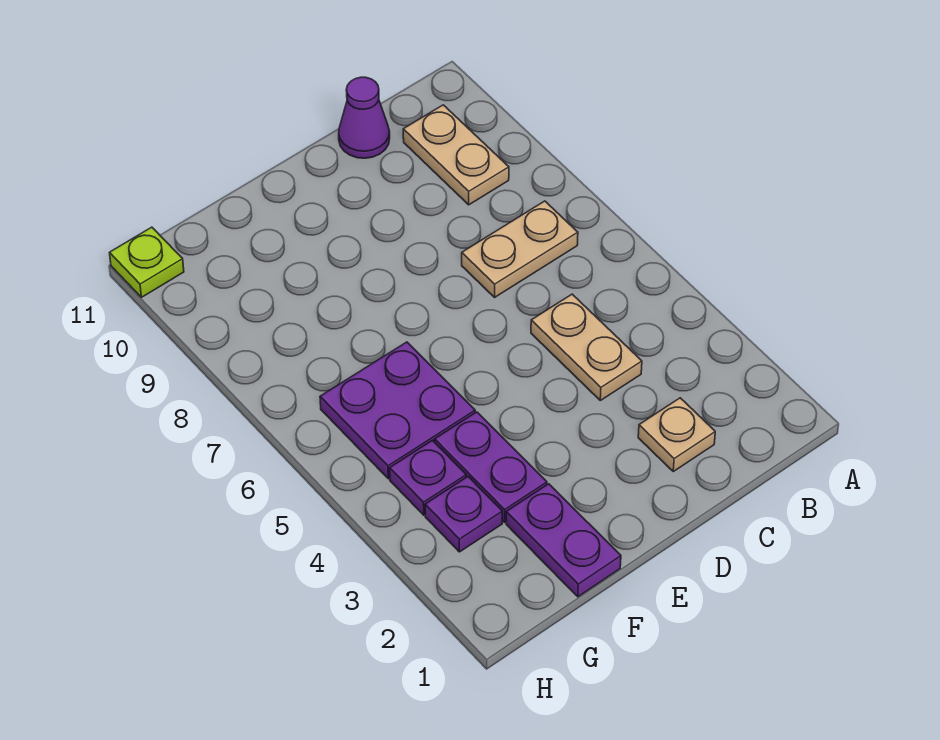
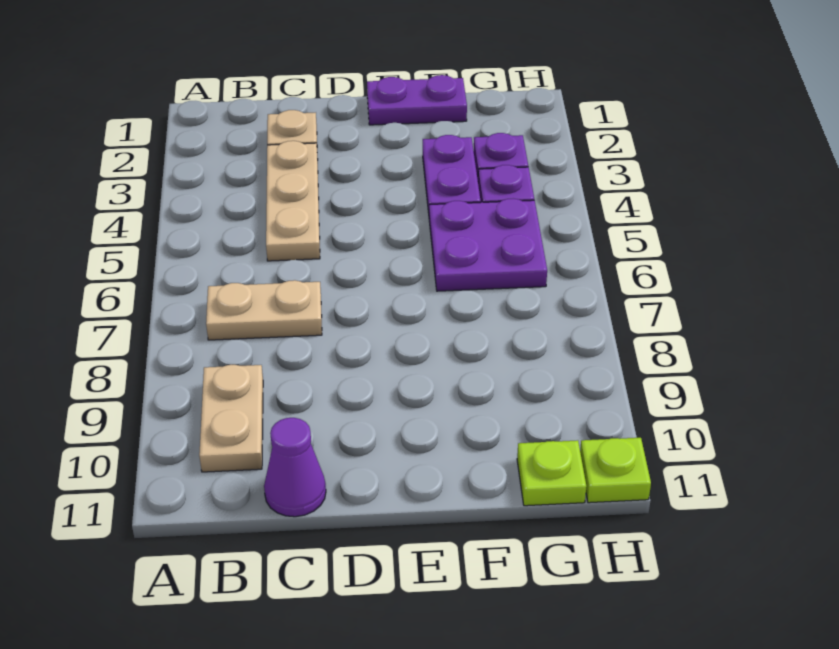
tan plate C4:C5 level 1 -> tan plate C3:C5 level 1
purple plate F1:F2 level 1 -> purple plate E1:F1 level 1
none -> lime plate G11 level 1

